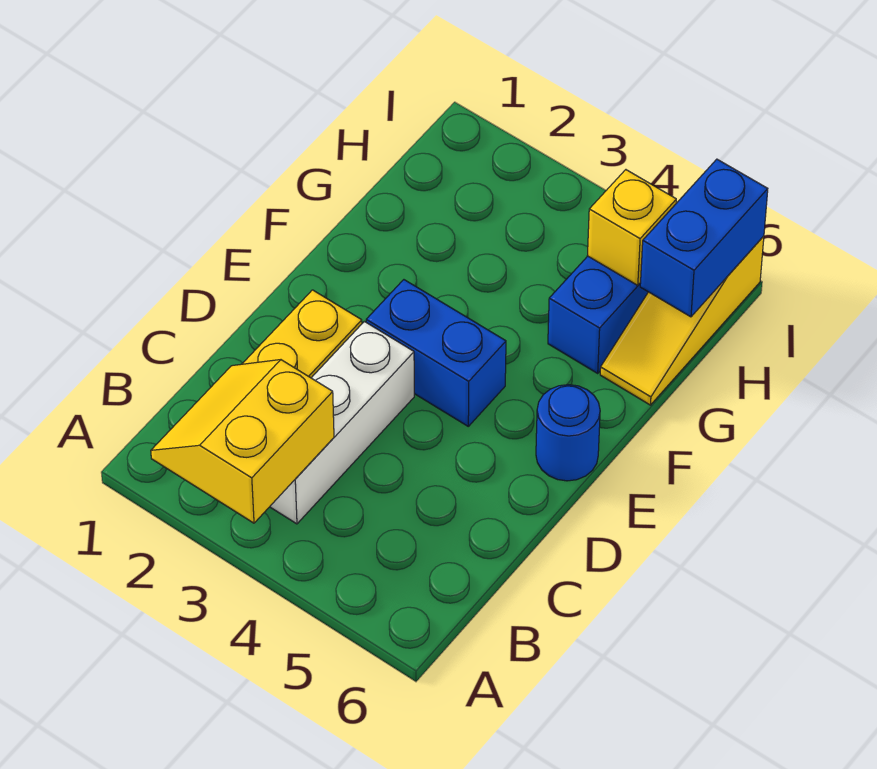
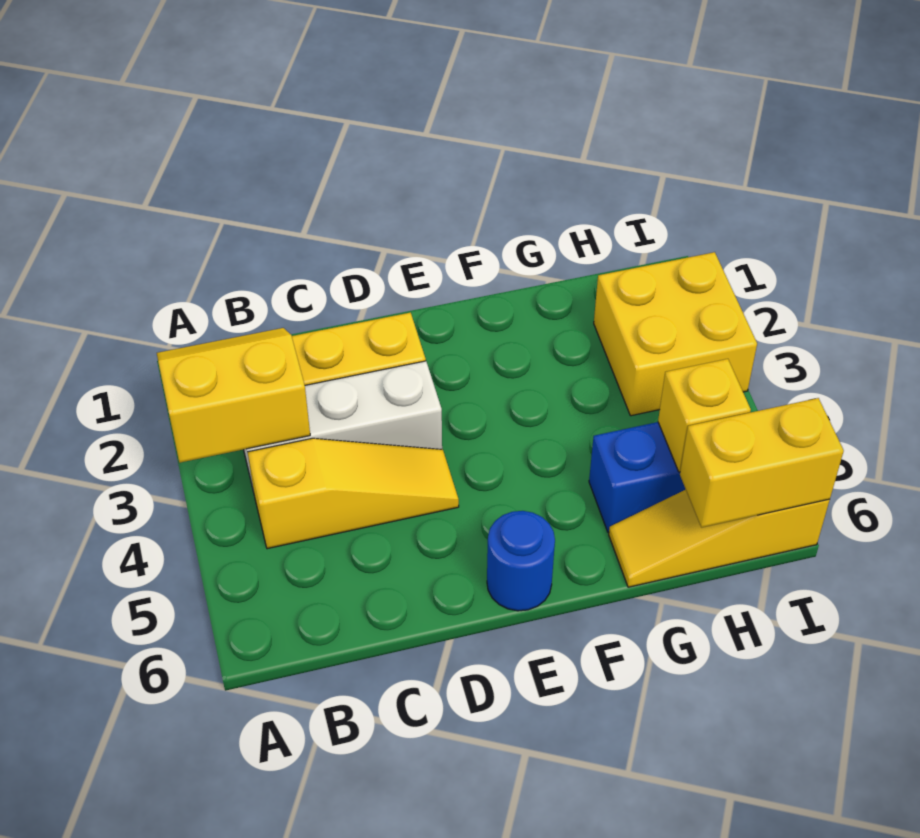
none -> yellow slope B4:D4 level 1 top B
blue brick E3:E4 level 1 -> none
none -> yellow brick H2:I3 level 1
blue brick H6:I6 level 2 -> yellow brick H6:I6 level 2

